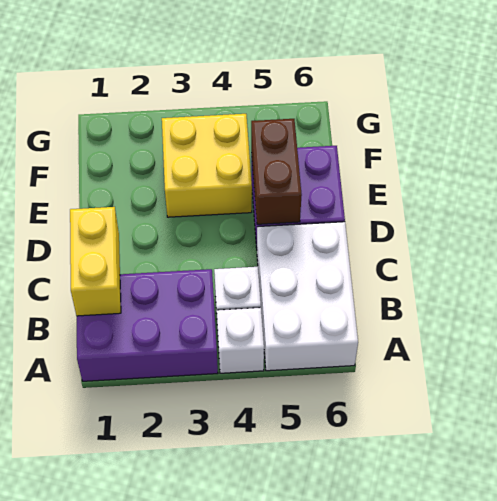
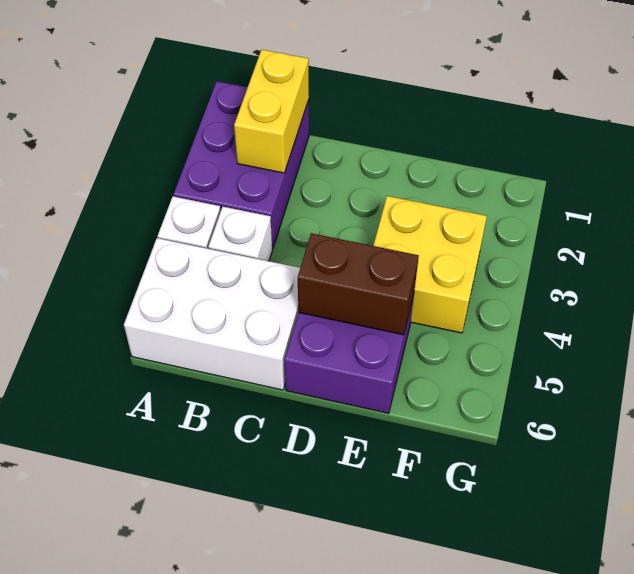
yellow brick B1:C1 level 2 -> yellow brick B1:B2 level 2

